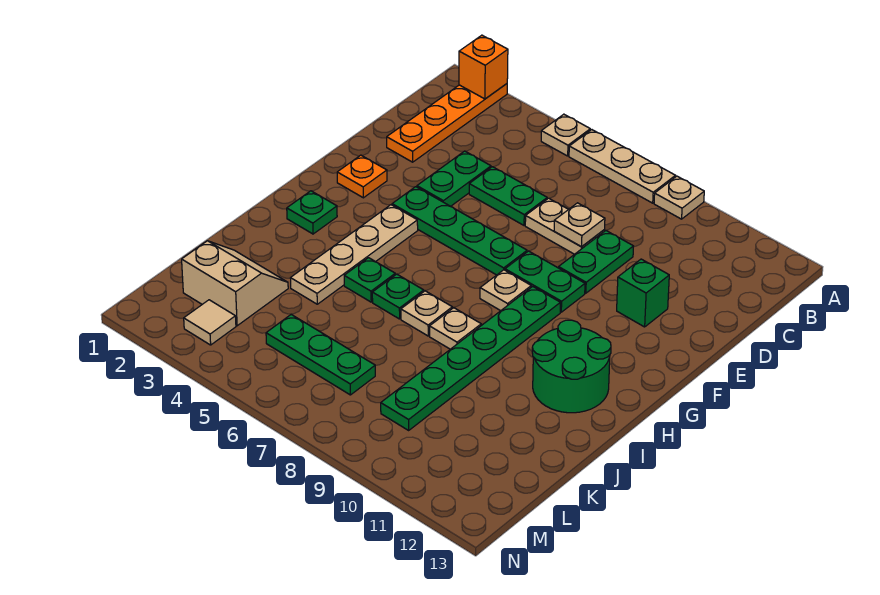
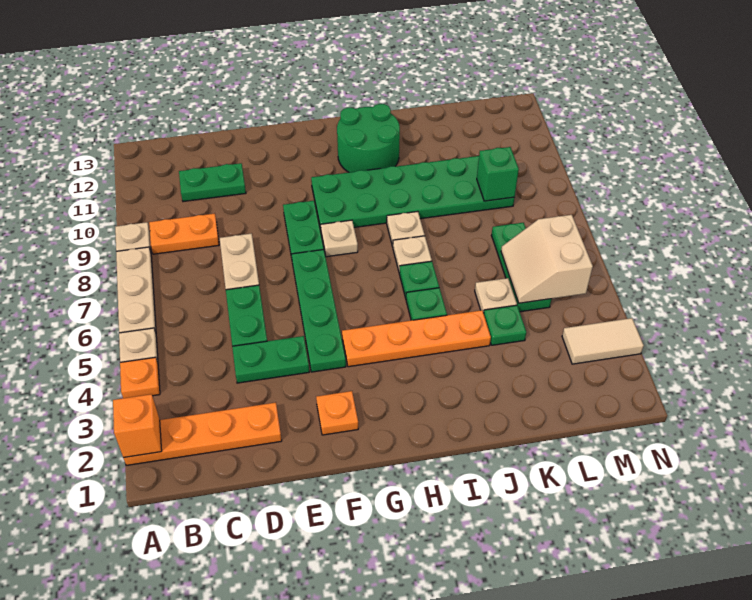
none -> orange plate A4 level 1
none -> orange plate B9:C9 level 1
tan plate D8 level 2 -> tan plate K5 level 1
green plate D9:E9 level 1 -> green plate C11:D11 level 1
green brick E11 level 1 -> green brick L9 level 2
tan plate G4:J4 level 1 -> orange plate G4:J4 level 1
green plate G9:L9 level 1 -> green plate G9:L10 level 1
green plate H2 level 1 -> green plate K4 level 1
tan slope K2:L3 level 1 top L -> tan slope L5:M6 level 2 top M
tan tile M3 level 1 -> tan tile M3:N3 level 1

